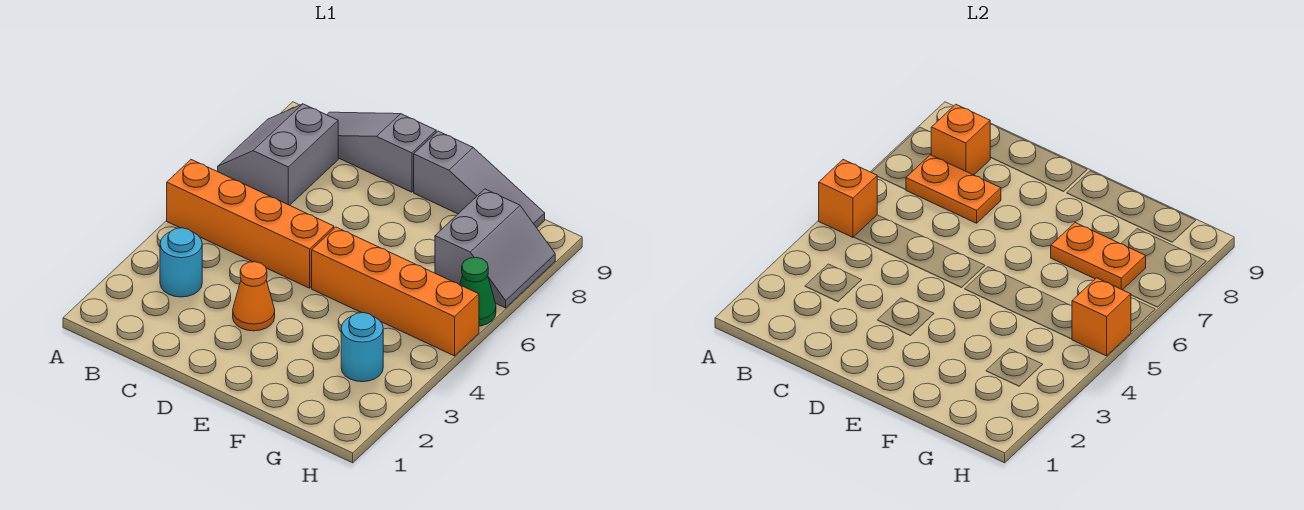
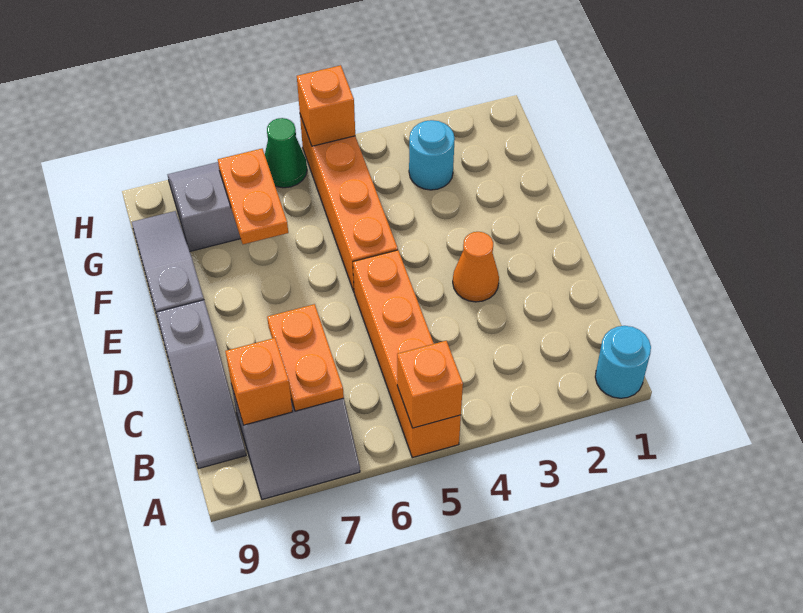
cyan round brick B3 level 1 -> cyan round brick A1 level 1

